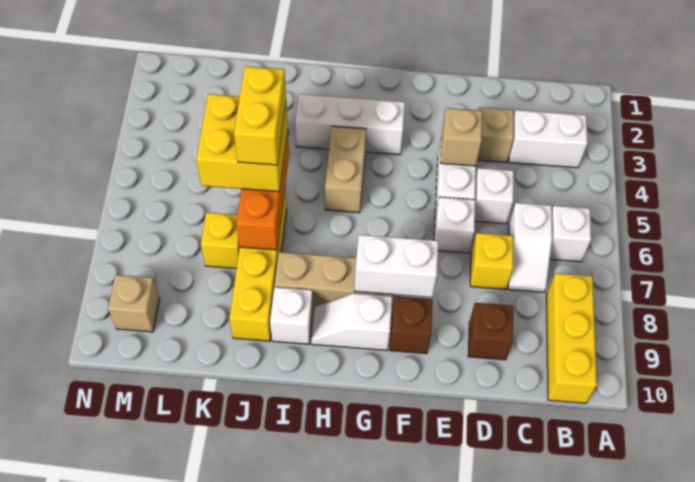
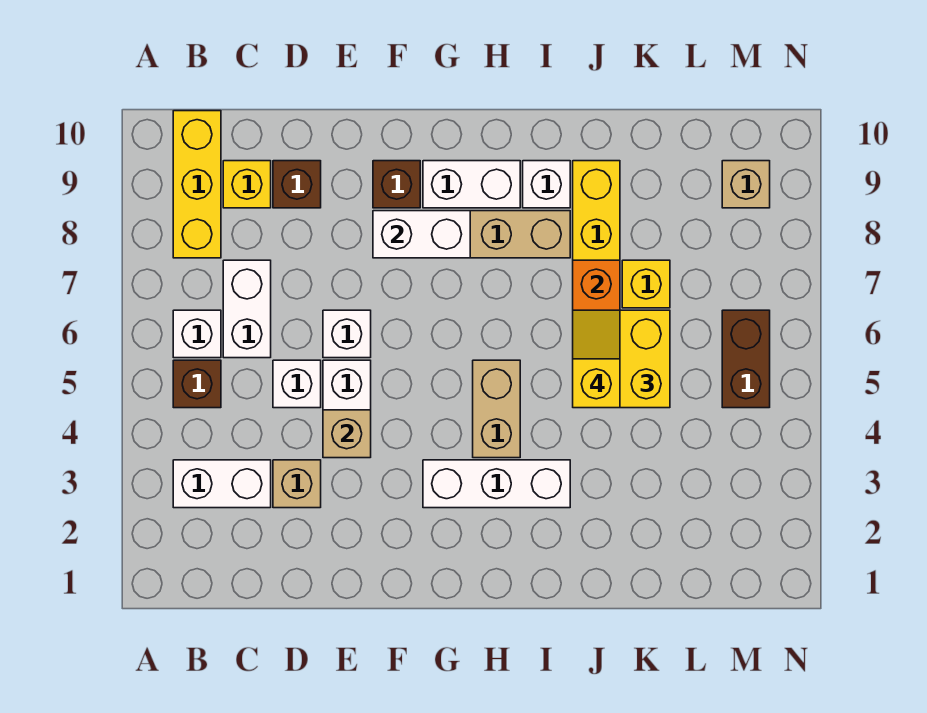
none -> brown brick B5 level 1
white slope C6:C7 level 1 top 6 -> white brick C6:C7 level 1
yellow brick D7 level 1 -> yellow brick C9 level 1
white slope G9:H9 level 1 top G -> white brick G9:H9 level 1
yellow brick J5:J6 level 4 -> yellow slope J5:J6 level 4 top 5
none -> brown brick M5:M6 level 1

